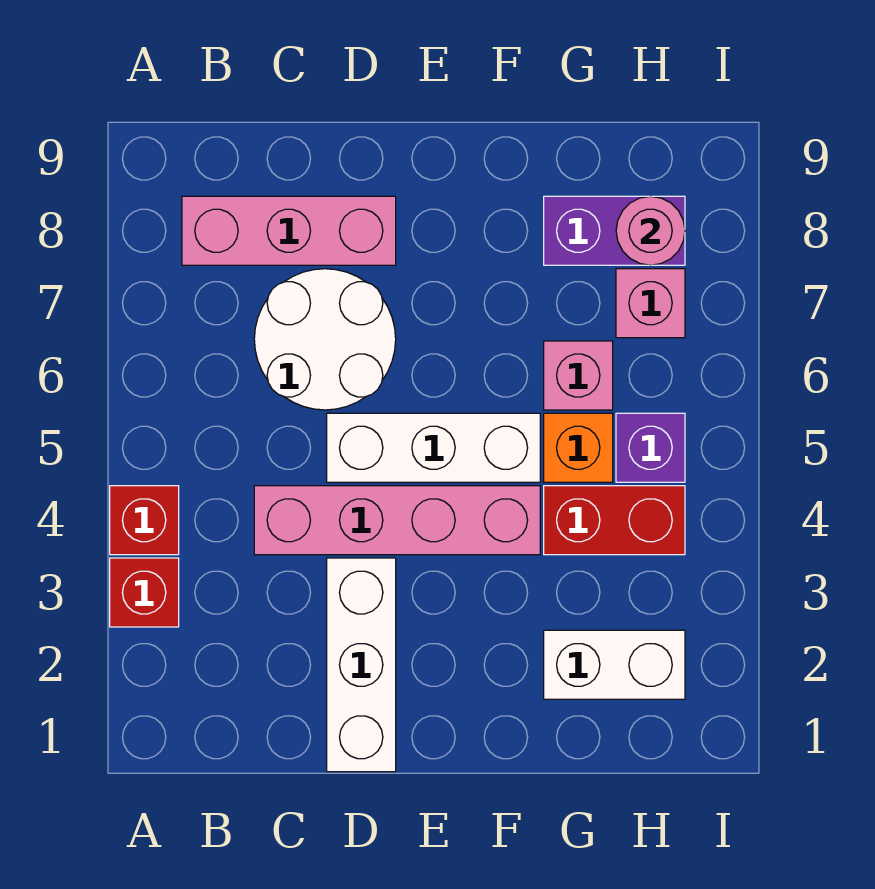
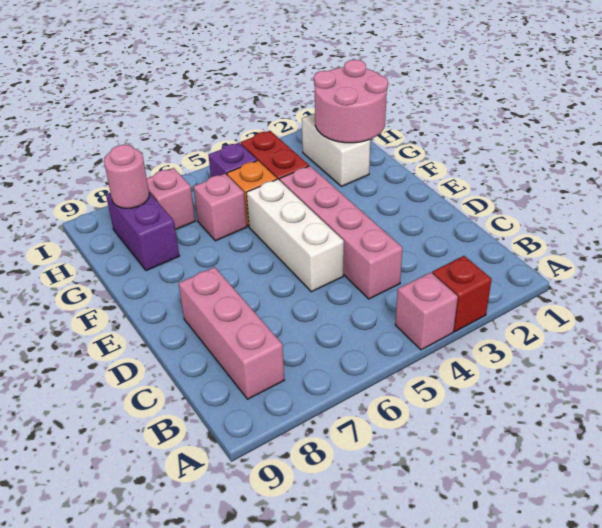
red brick A4 level 1 -> pink brick A4 level 1
white round brick C6:D7 level 1 -> none
white brick D1:D3 level 1 -> none
none -> pink round brick G1:H2 level 2

